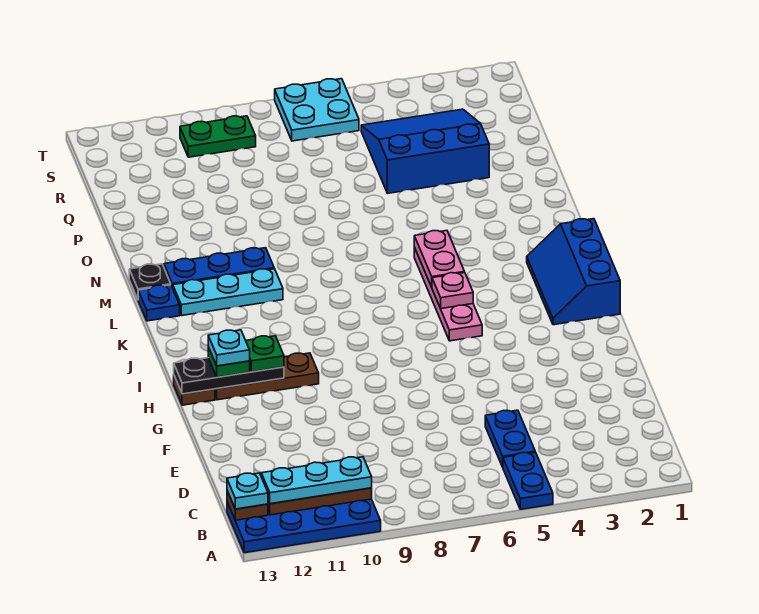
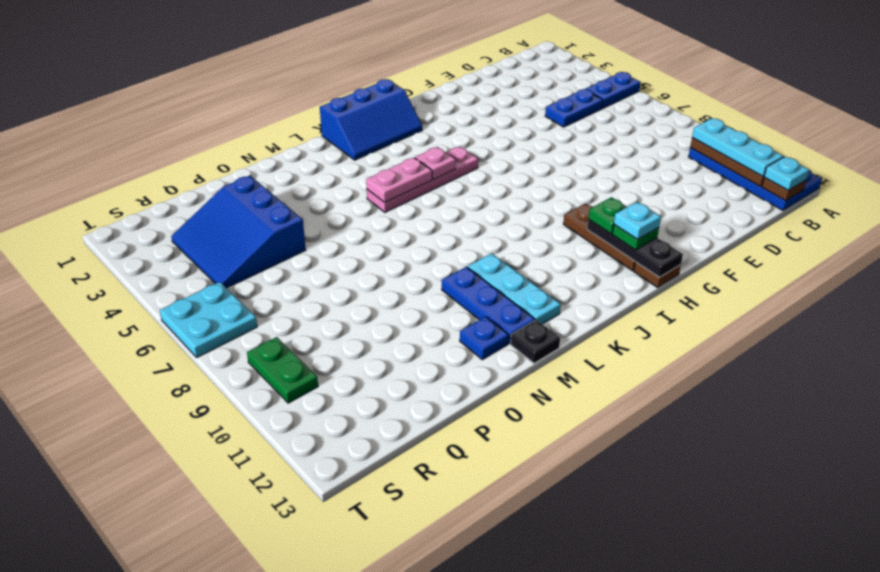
blue plate L13 level 1 -> blue plate N12 level 1

